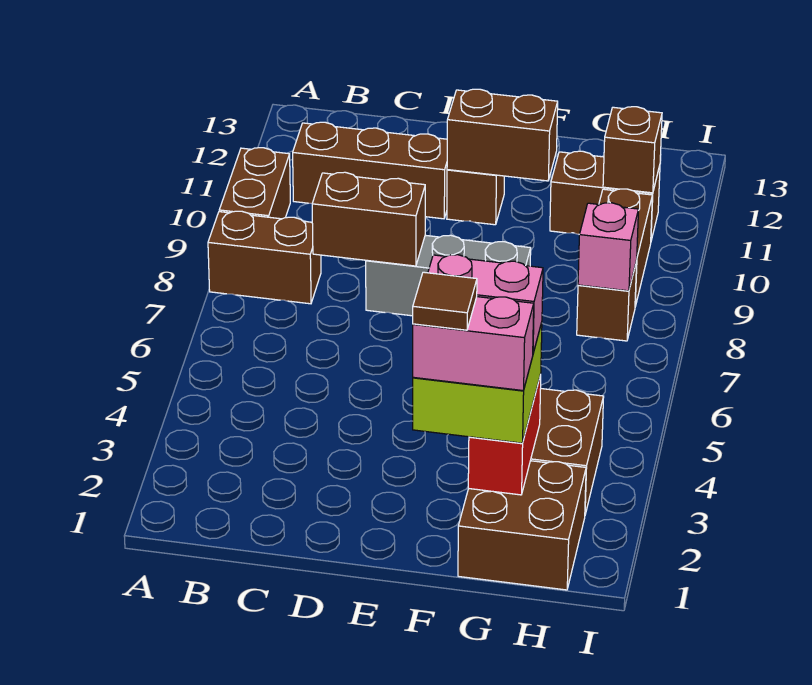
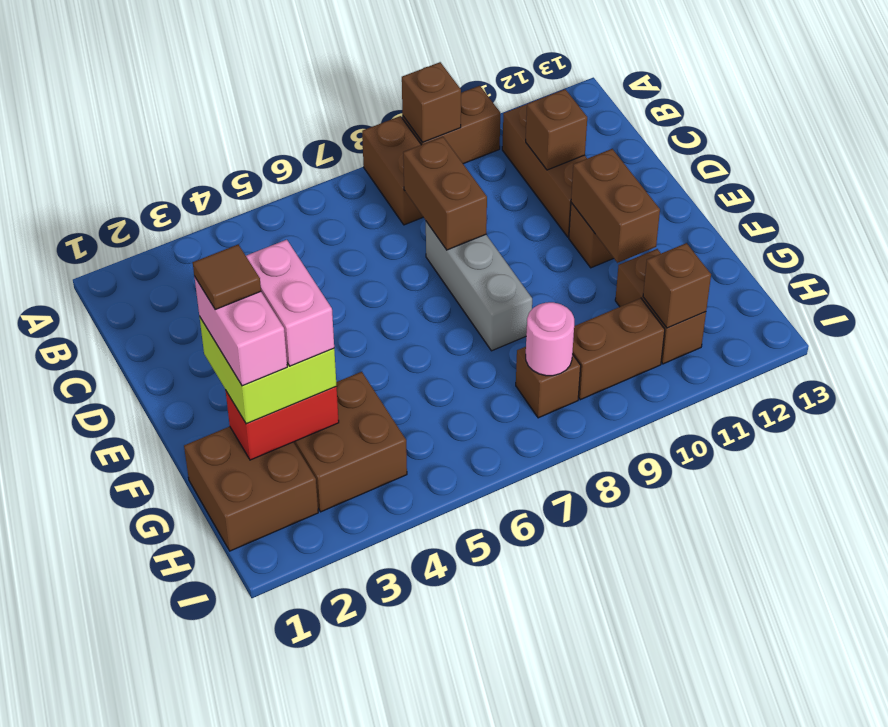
none -> brown brick A9 level 2
none -> brown brick C11 level 2
pink brick H8 level 2 -> pink round brick H8 level 2

